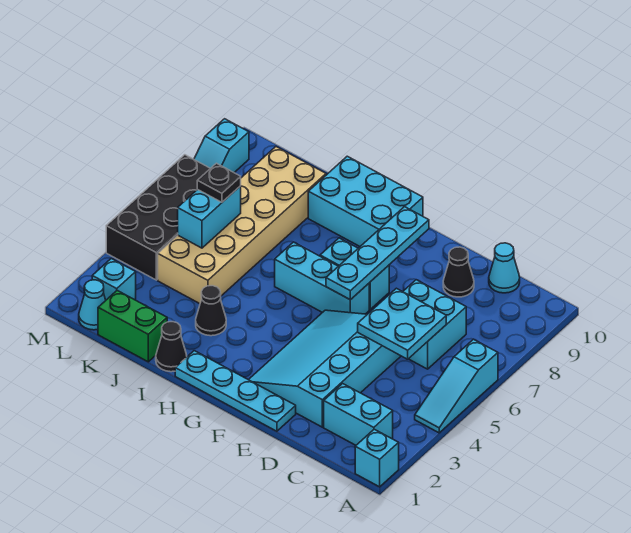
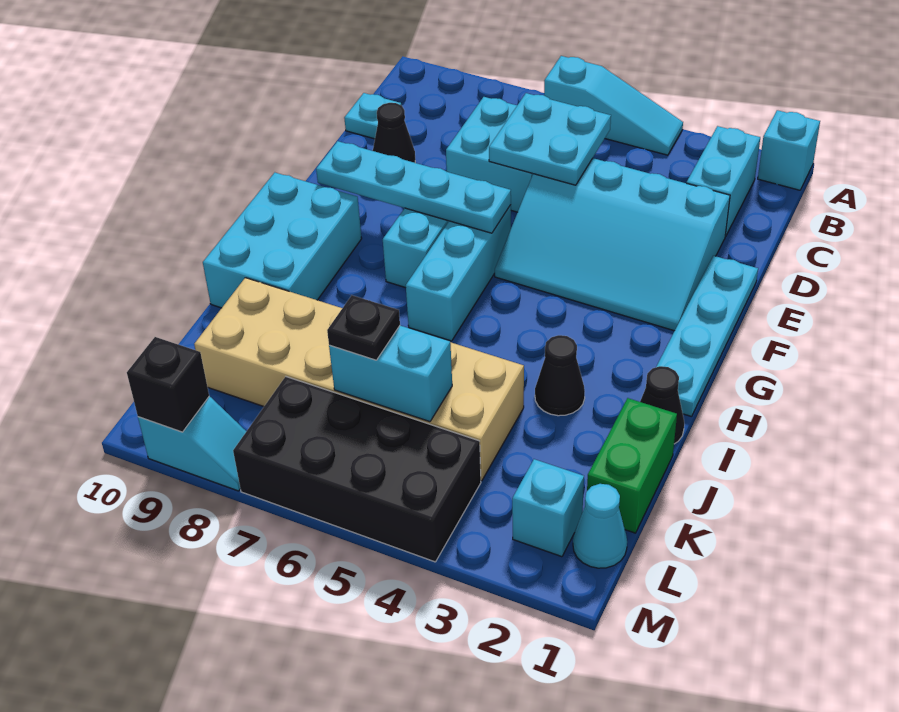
cyan cone C10 level 1 -> cyan plate C10 level 1
none -> black brick M9 level 2

